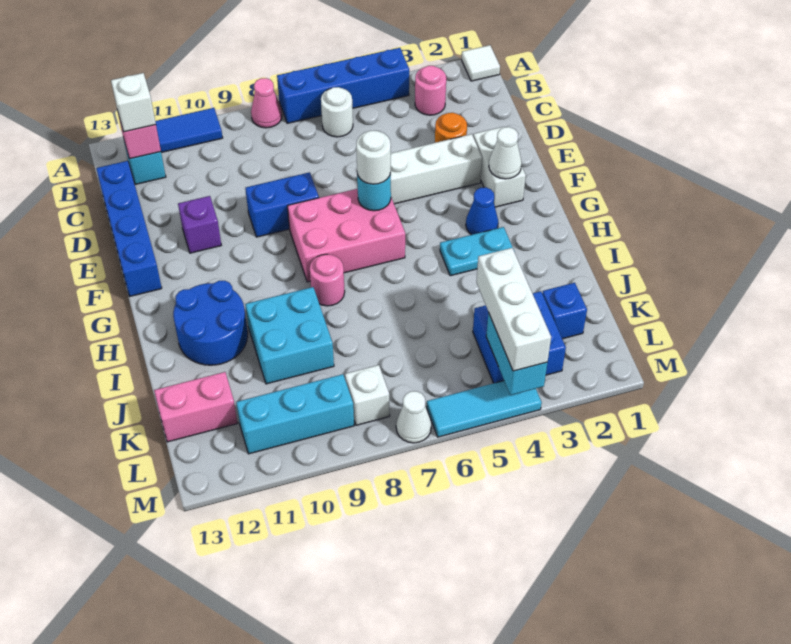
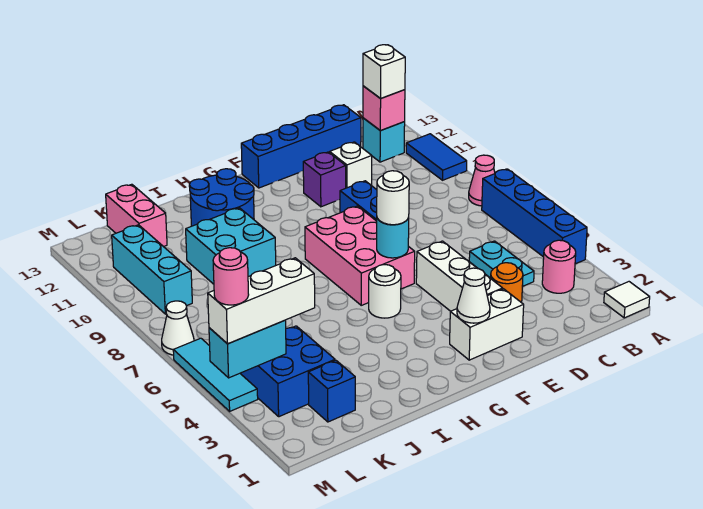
white round brick B6 level 1 -> white round brick G5 level 1
blue cone G3 level 1 -> none
cyan plate H3:H4 level 1 -> cyan plate C4:C5 level 1
pink round brick H8 level 1 -> pink round brick M4 level 4
white brick L8 level 1 -> white brick D11 level 1

